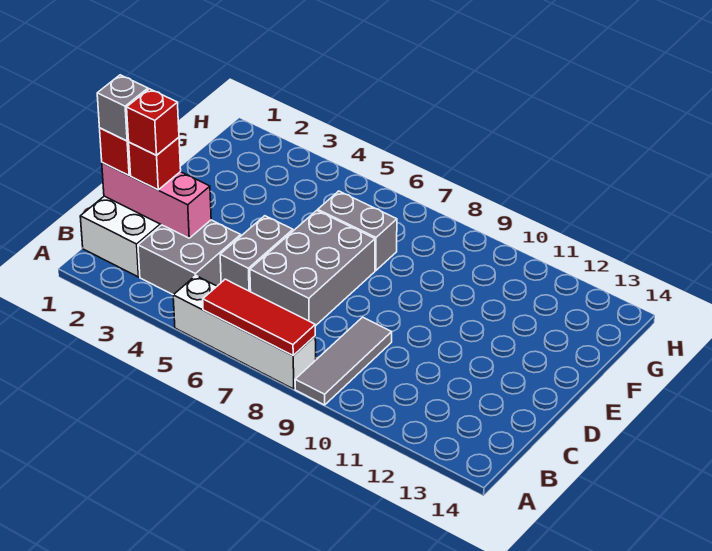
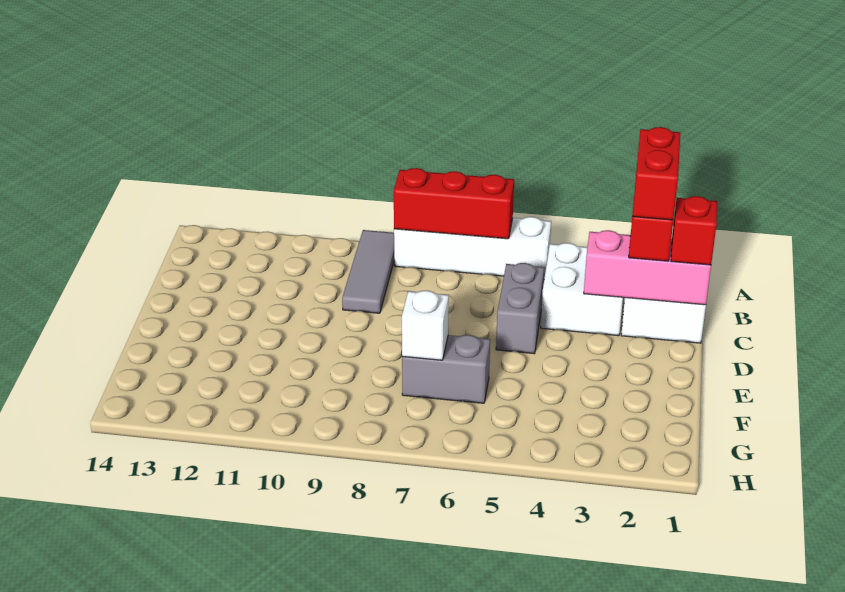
red tile A6:A8 level 2 -> red brick A6:A8 level 2
grey brick B3:C4 level 1 -> white brick B3:C4 level 1
grey brick C1 level 4 -> none
red brick C2 level 4 -> red brick B2:C2 level 4
grey brick C6:E7 level 1 -> none
none -> white brick F7 level 2

